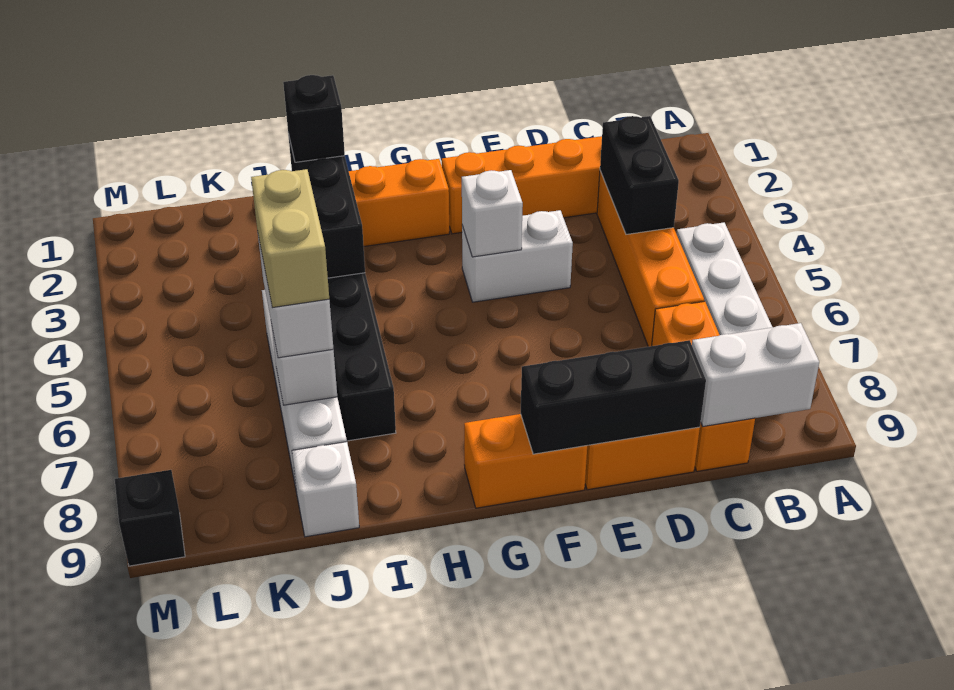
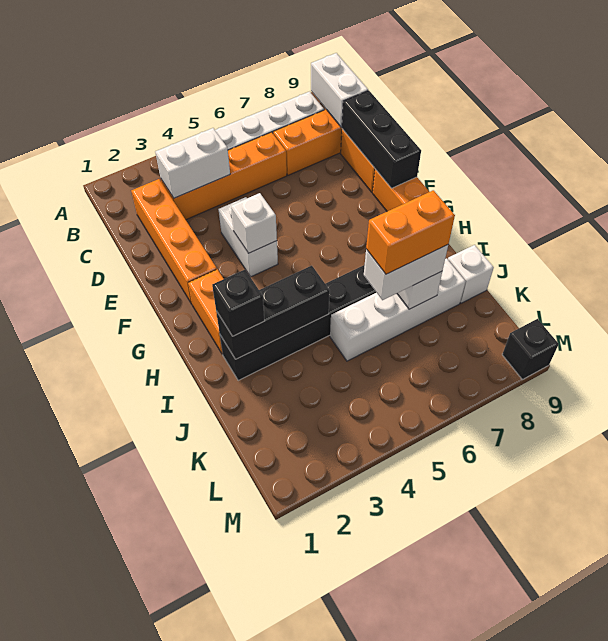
black brick C3:C4 level 2 -> white brick C3:C4 level 2
tan brick J6:J7 level 4 -> orange brick J6:J7 level 4

